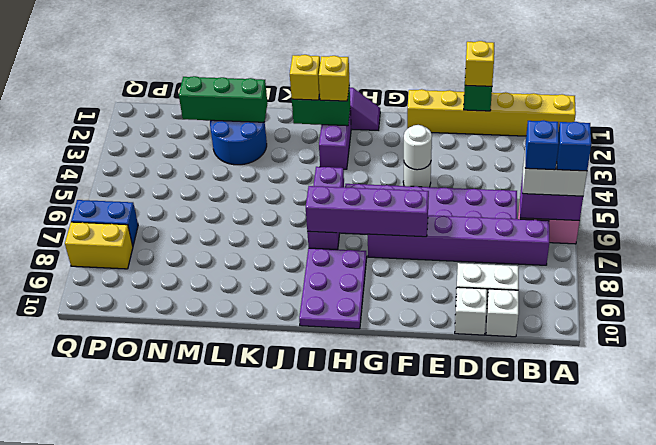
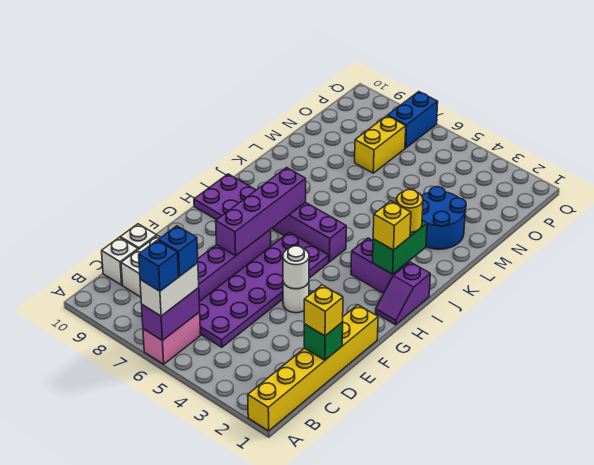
yellow brick J2 level 3 -> yellow round brick J2 level 3
green brick L2:N2 level 2 -> none
yellow brick P8:Q8 level 1 -> yellow brick N7:O7 level 1

